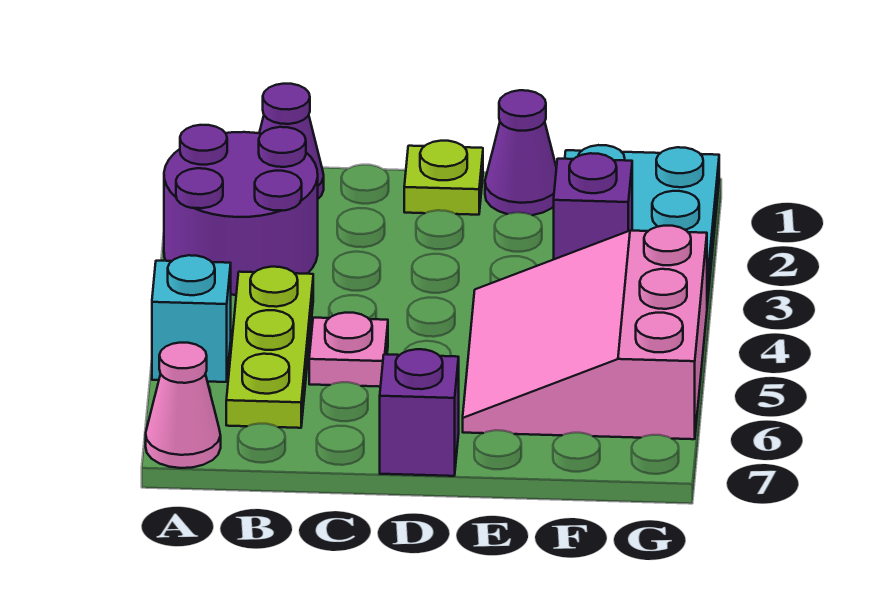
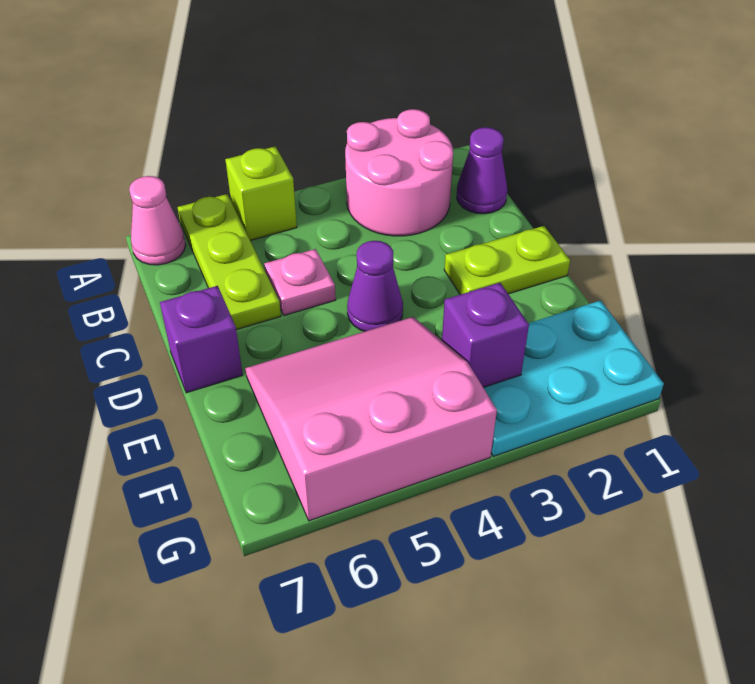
purple round brick A2:B3 level 1 -> pink round brick A2:B3 level 1
cyan brick A5 level 1 -> lime brick A5 level 1
lime plate B4:B6 level 1 -> lime plate A6:C6 level 1
lime plate D1 level 1 -> lime plate D1:D2 level 1
purple cone E1 level 1 -> purple cone D4 level 1

